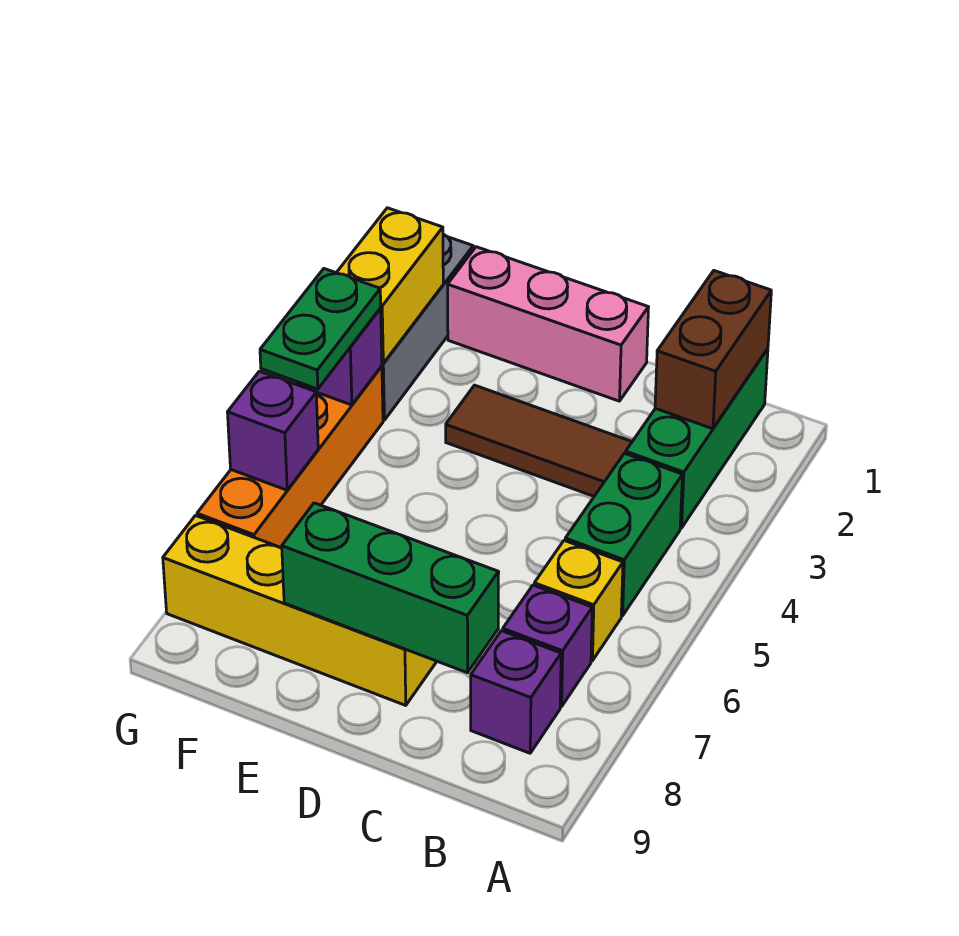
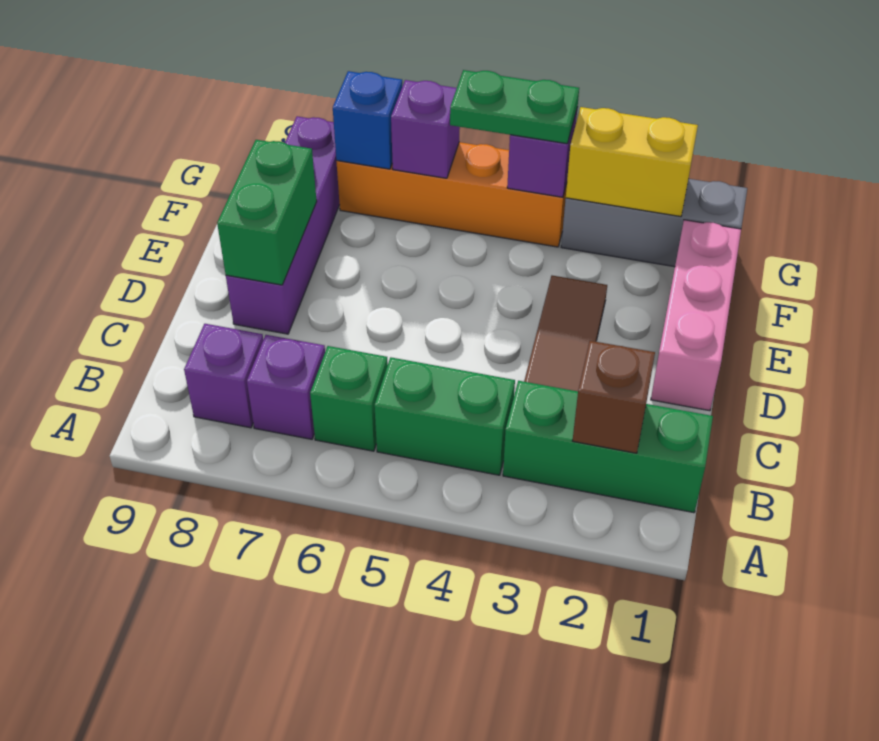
brown brick B1:B2 level 2 -> brown brick B2 level 2
yellow brick B6 level 1 -> green brick B6 level 1
green brick C8:E8 level 2 -> green brick D8:E8 level 2
yellow brick D8:G8 level 1 -> purple brick D8:G8 level 1
none -> blue brick G7 level 2

